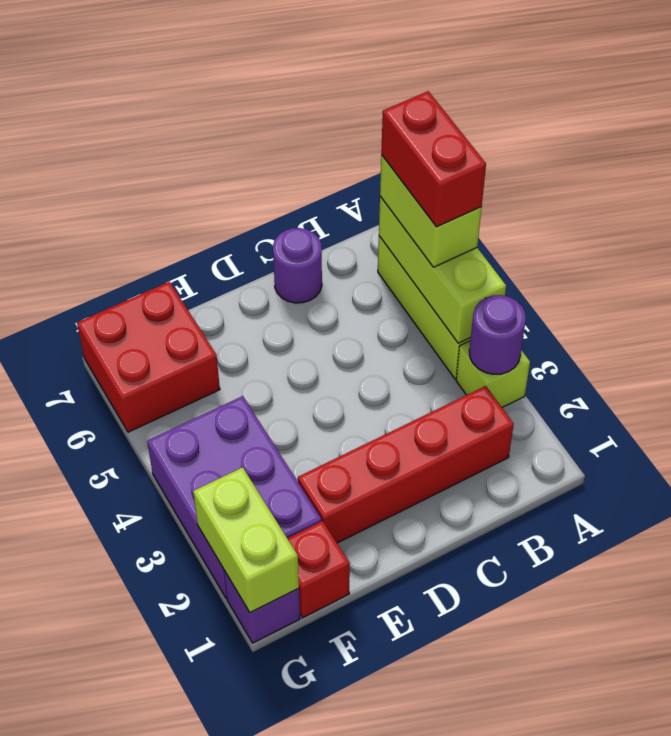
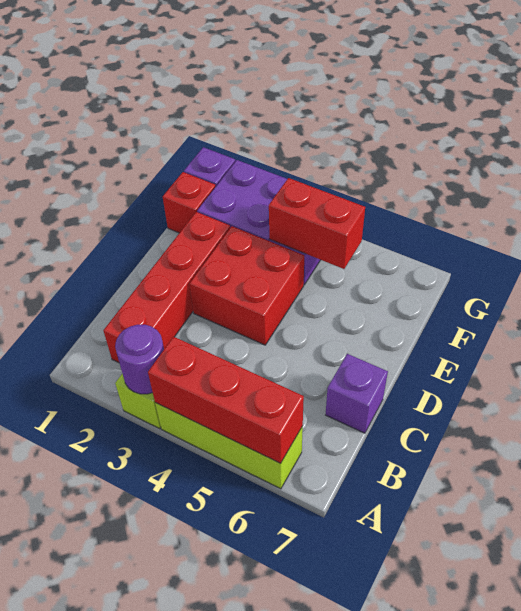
lime brick A4:A6 level 2 -> red brick A4:A6 level 2
lime brick A5:A6 level 3 -> none
red brick A5:A6 level 4 -> red brick F4:F5 level 2
purple round brick C7 level 1 -> purple brick C7 level 1
red brick F6:G7 level 1 -> red brick D3:E4 level 1
lime brick G1:G2 level 2 -> none

